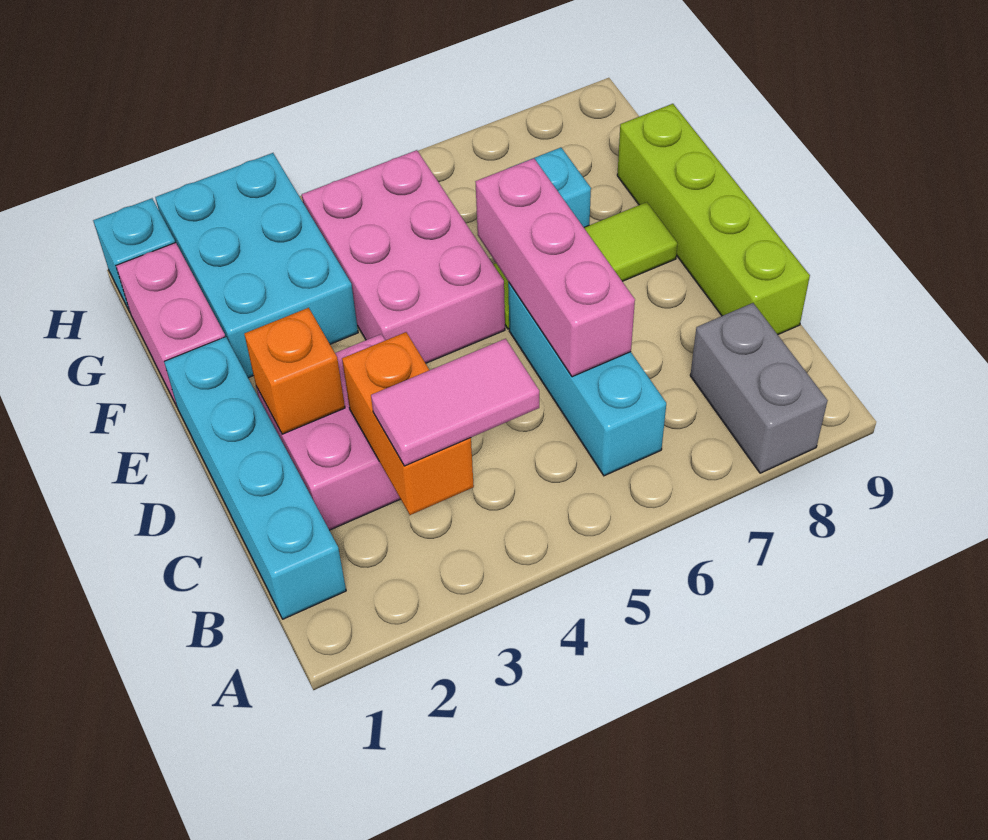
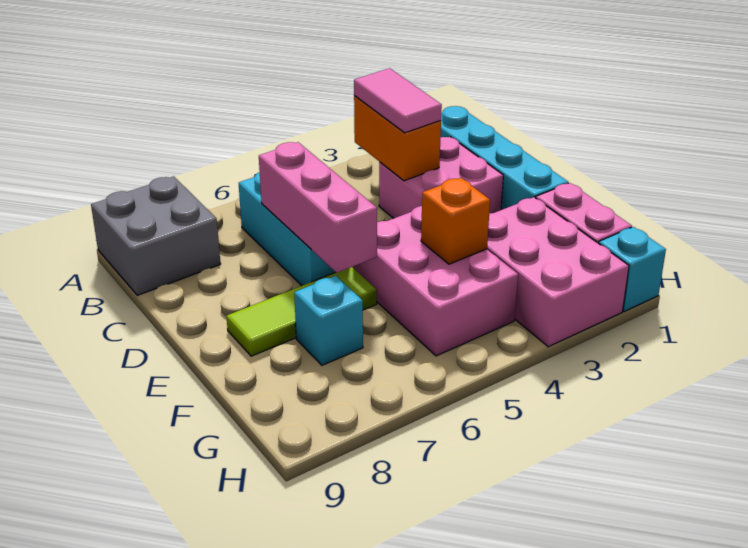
grey brick A8:B8 level 1 -> grey brick A8:B9 level 1
pink tile B3:B4 level 3 -> pink tile B3:C3 level 3
lime brick C9:F9 level 1 -> none
orange brick D2 level 2 -> orange brick F4 level 2
cyan brick F2:H3 level 1 -> pink brick F2:H3 level 1

